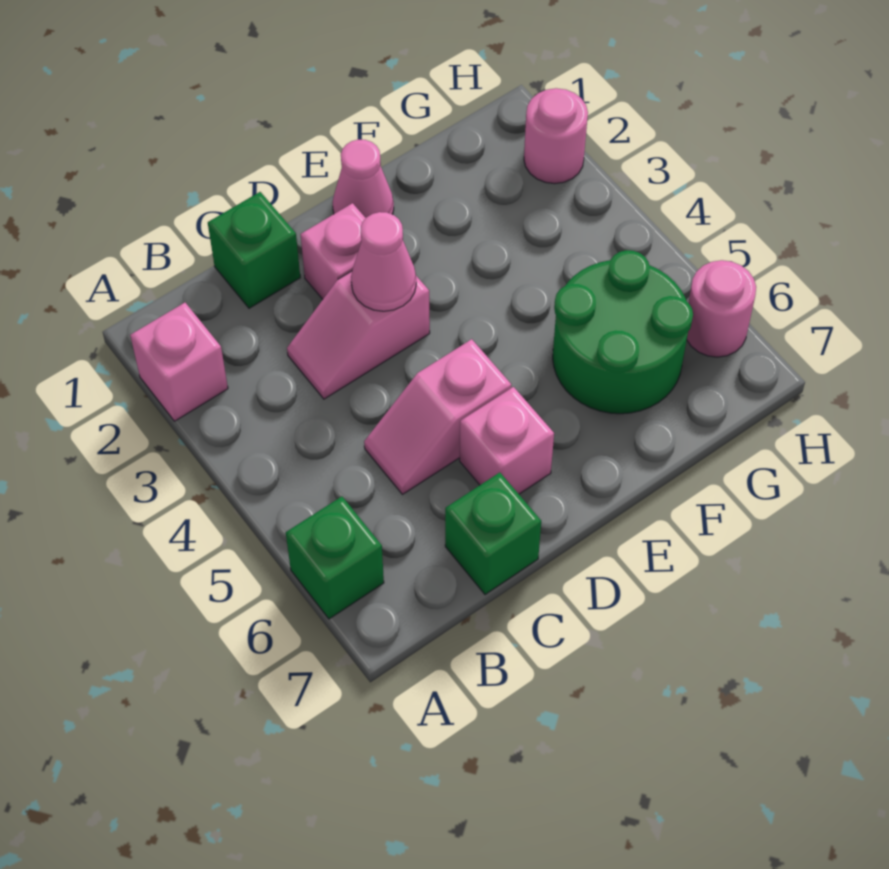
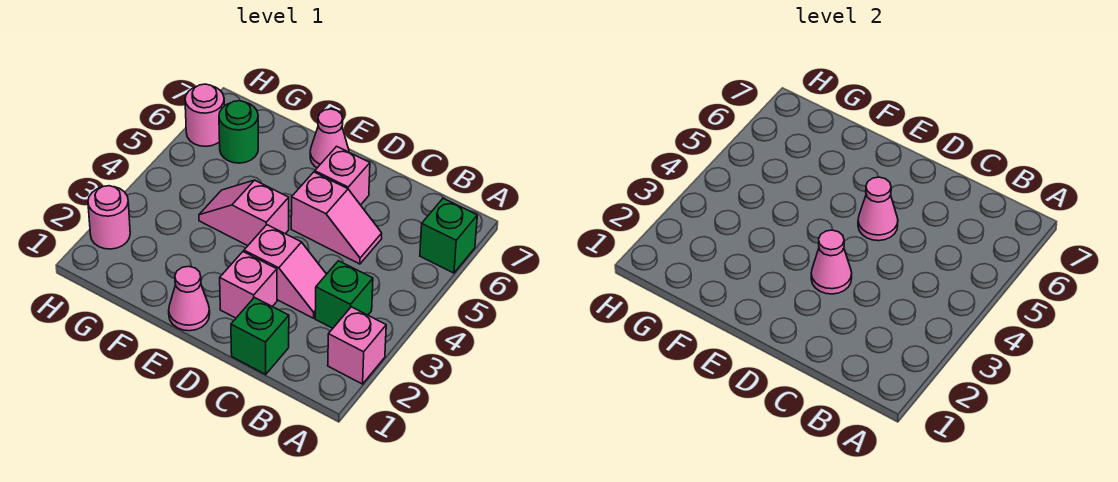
green brick C7 level 1 -> green brick B3 level 1
none -> pink cone D5 level 2
none -> pink slope E4:F4 level 1 top E
none -> pink cone E7 level 1
green round brick F5:G6 level 1 -> green round brick G6 level 1

